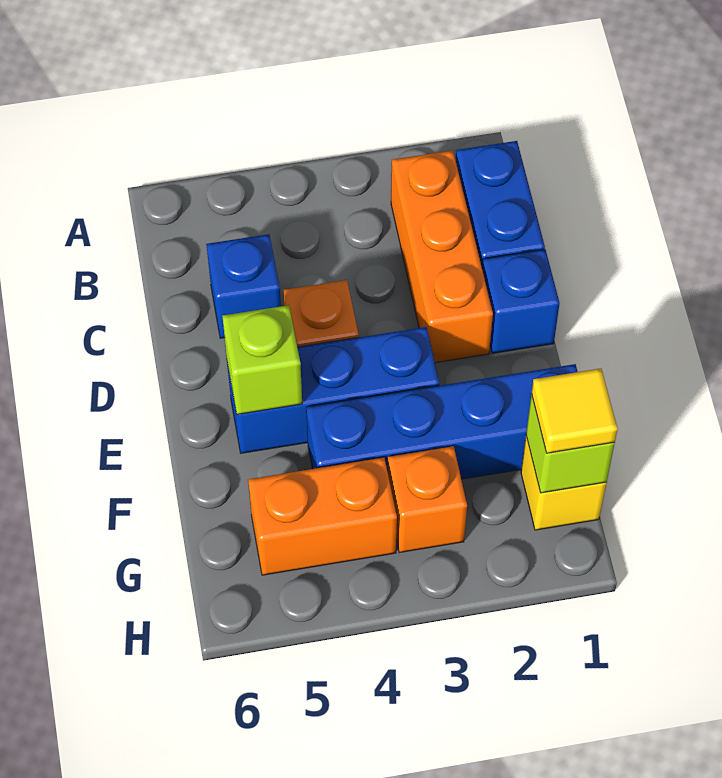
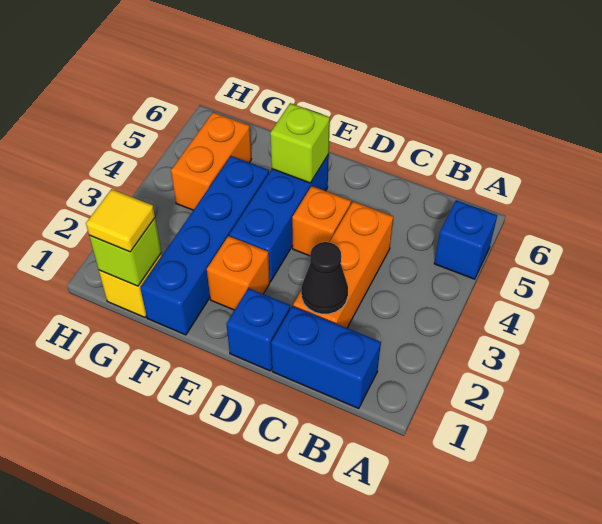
orange brick B2:D2 level 1 -> orange brick C2:C4 level 1
none -> black cone C2 level 2
blue brick C5 level 1 -> blue brick A5 level 1
orange brick G3 level 1 -> orange brick E2 level 1

